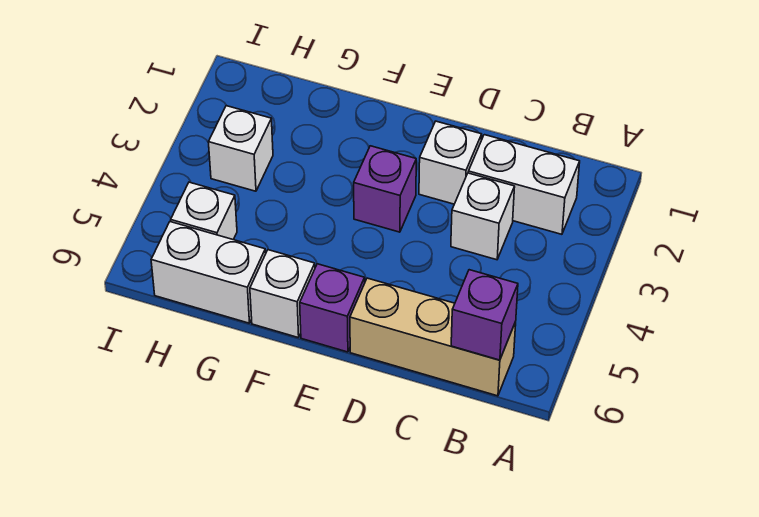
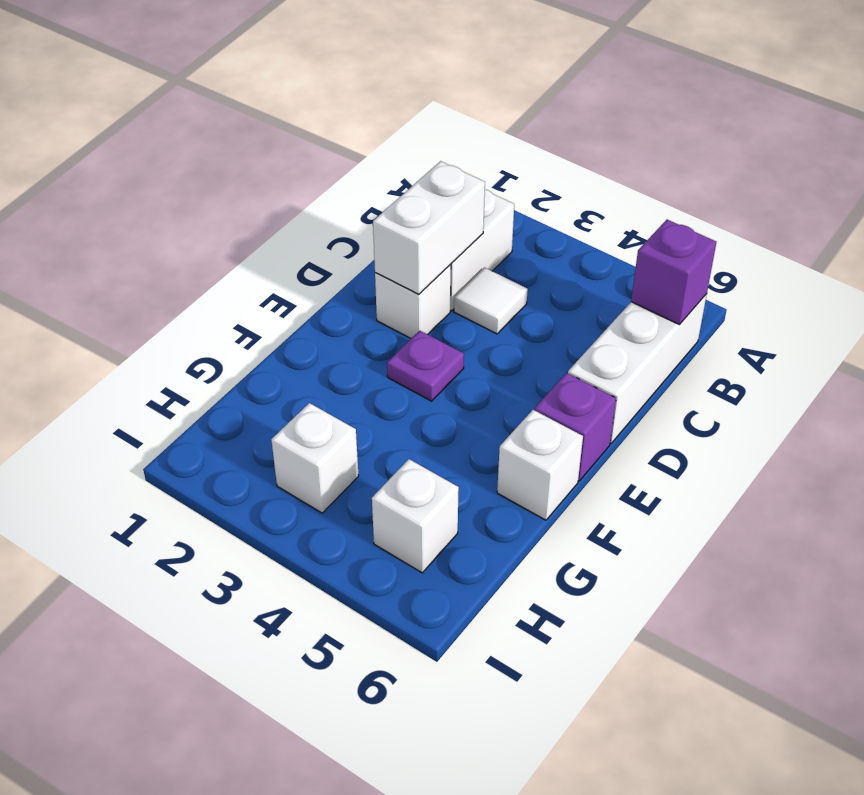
tan brick B6:D6 level 1 -> white brick B6:D6 level 1
white brick C3 level 1 -> white tile C3 level 1
purple brick E3 level 1 -> purple plate E3 level 1
white brick G6:H6 level 1 -> white brick C2:D2 level 2

